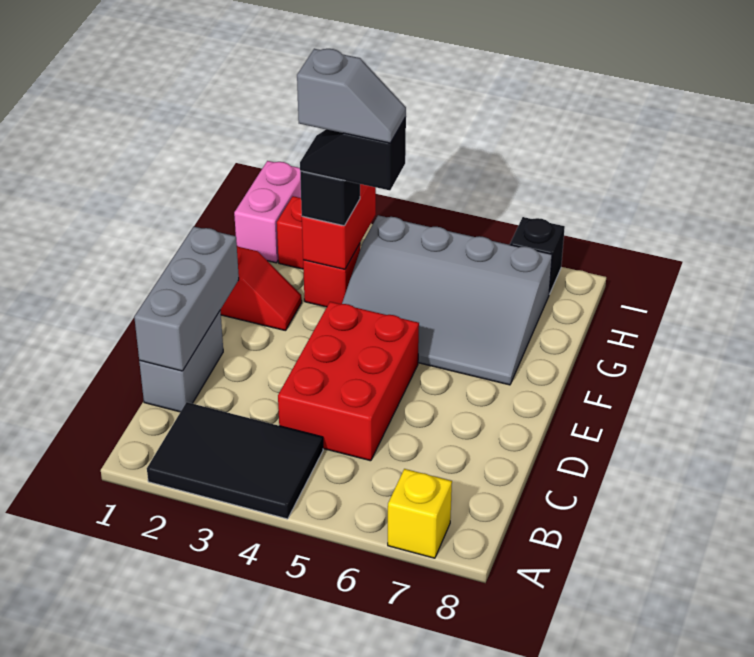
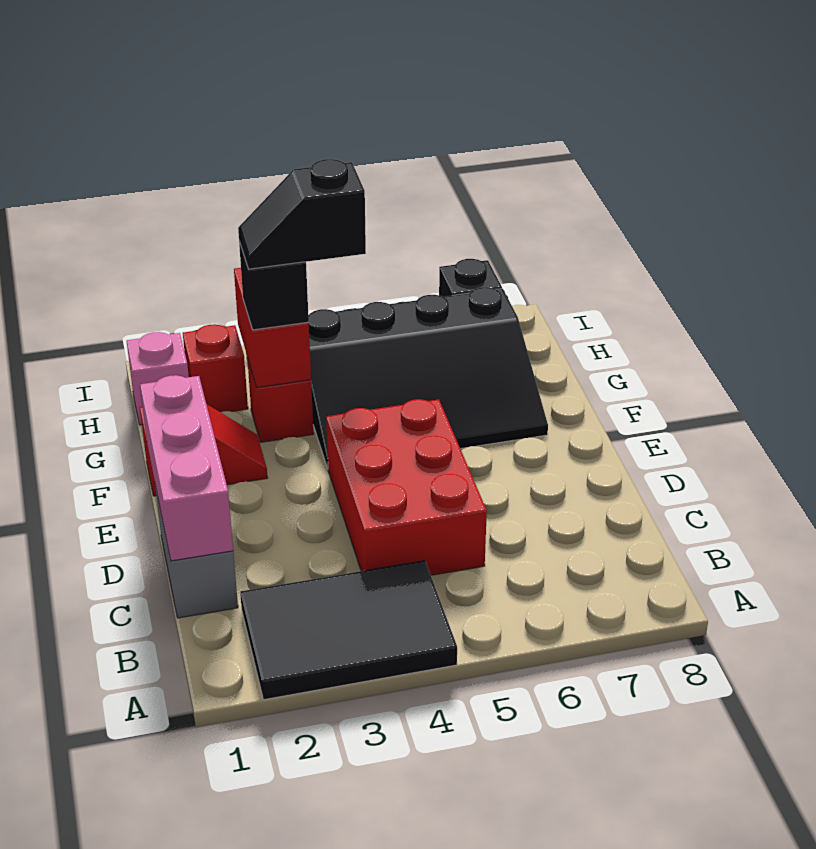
yellow brick A7 level 1 -> none
grey brick C1:E1 level 2 -> pink brick C1:E1 level 2
grey slope F4:H7 level 1 top H -> black slope F4:H7 level 1 top H
grey slope G3:G4 level 5 top 3 -> none
pink brick H1:I1 level 1 -> pink brick H1 level 1

